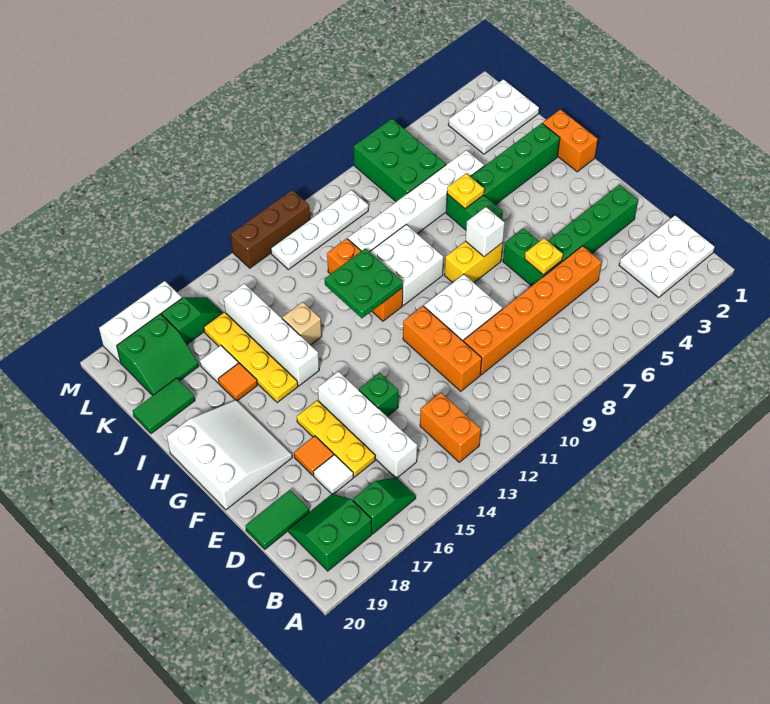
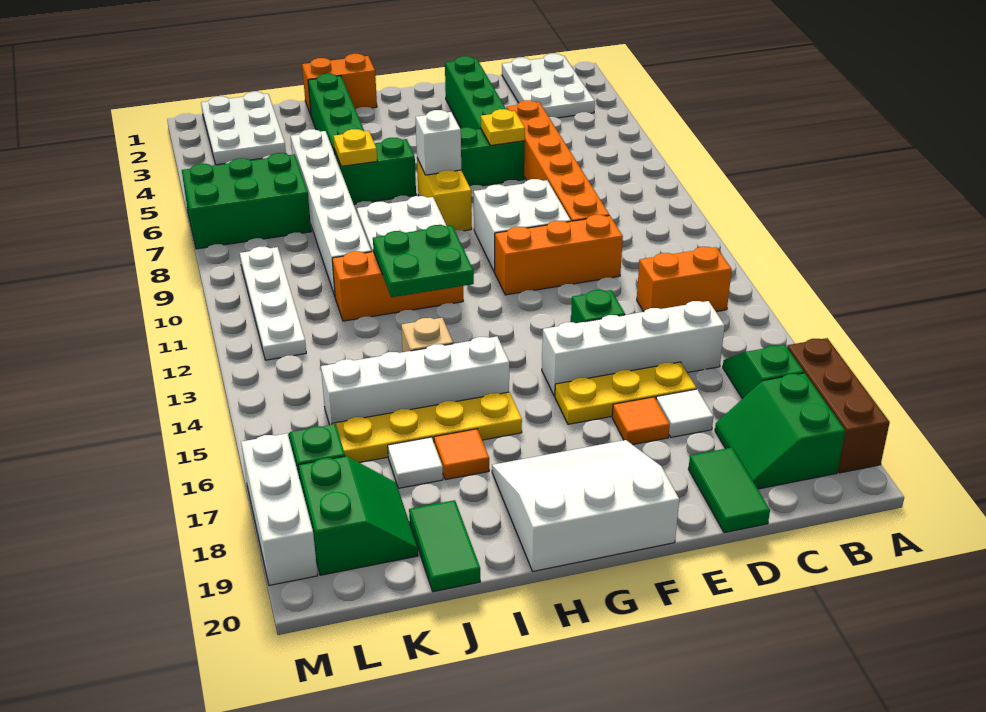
brown brick M11:M13 level 1 -> brown brick A17:A19 level 1

